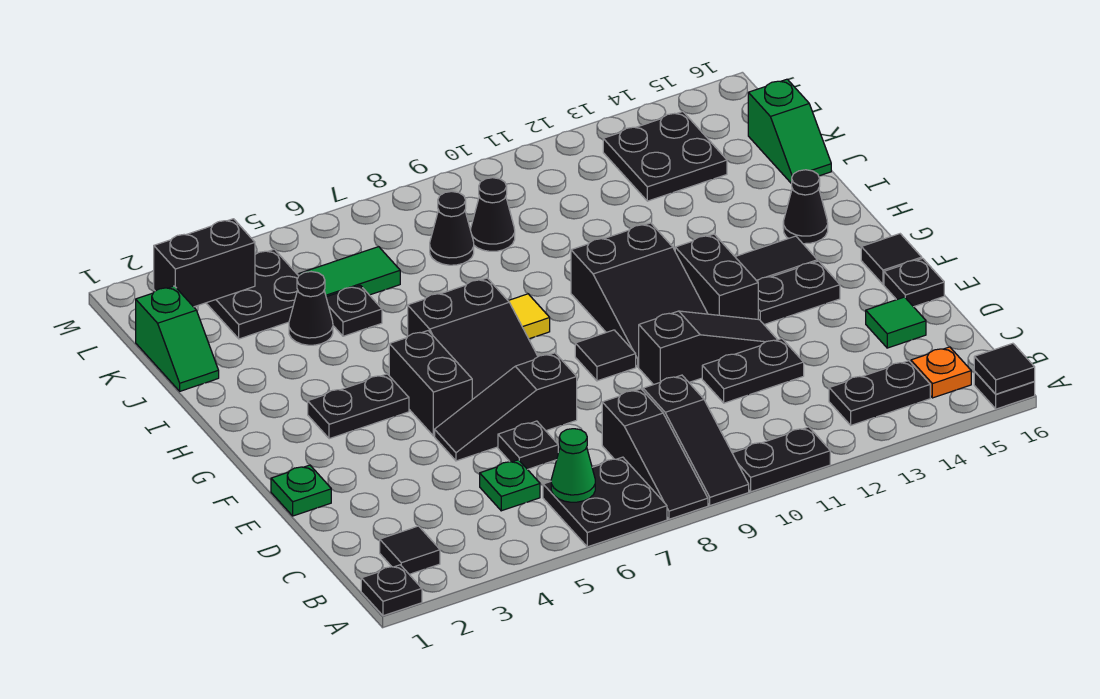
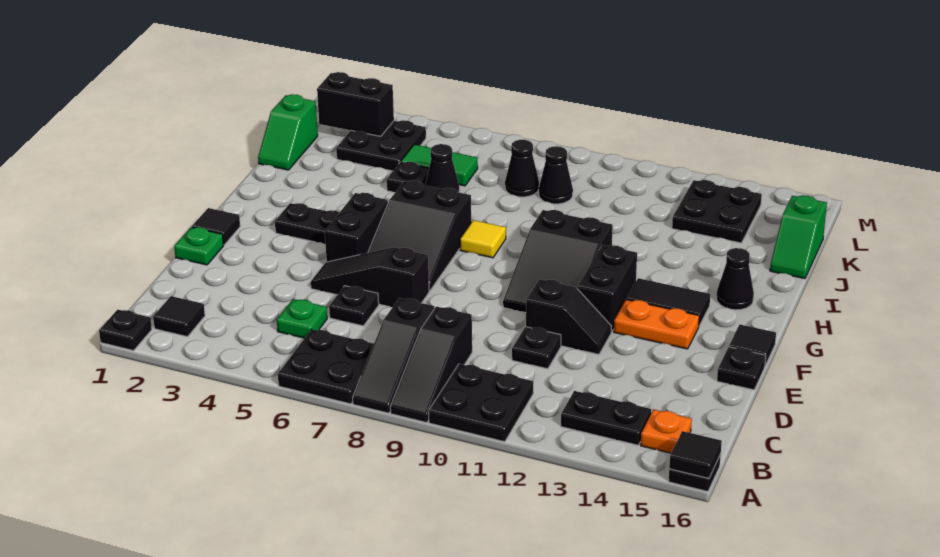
black plate A10:A11 level 1 -> black plate A10:B11 level 1
green cone B6 level 2 -> none
black plate D11:D12 level 1 -> black plate D11 level 1
green tile D15 level 1 -> none
black slope E10:E12 level 1 top 10 -> black slope E11:E12 level 1 top 11
black tile F9 level 1 -> black tile F1 level 1
black plate F13:F14 level 1 -> orange plate F13:F14 level 1
black cone J4 level 1 -> black cone J6 level 1

